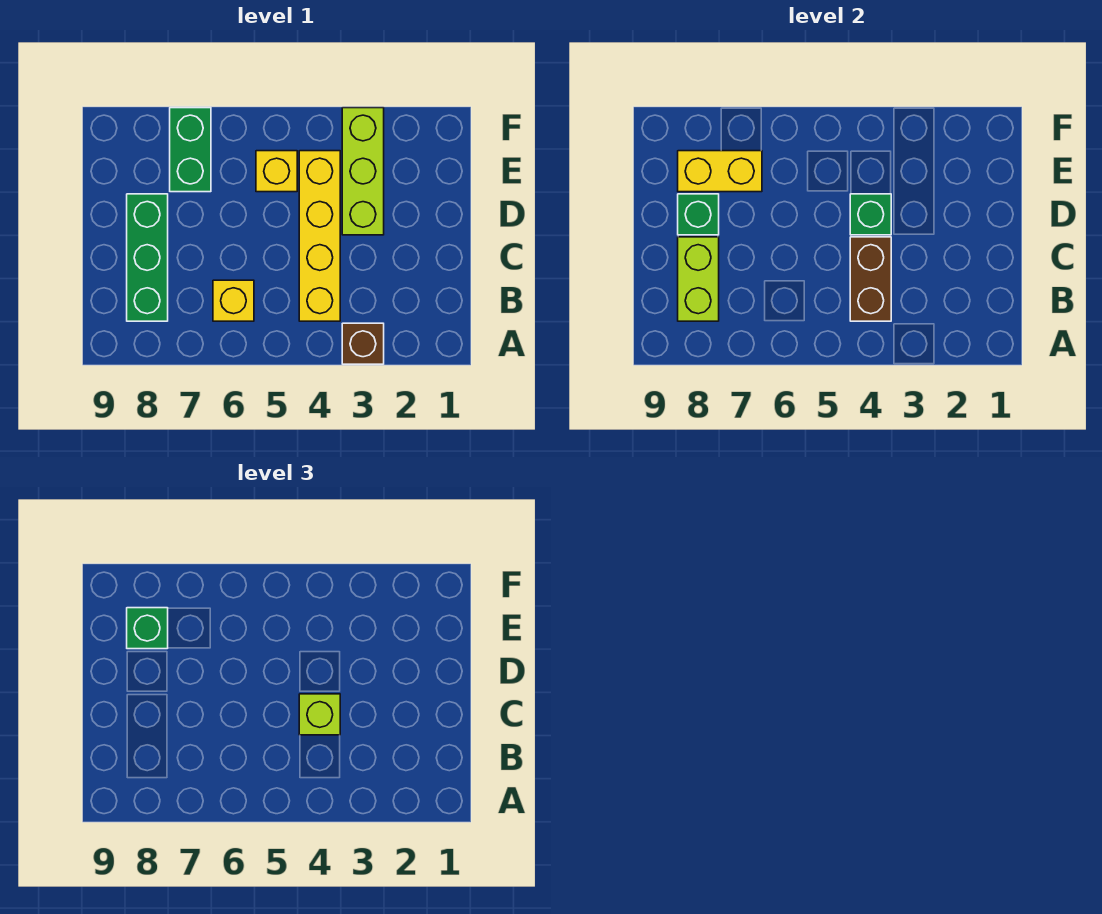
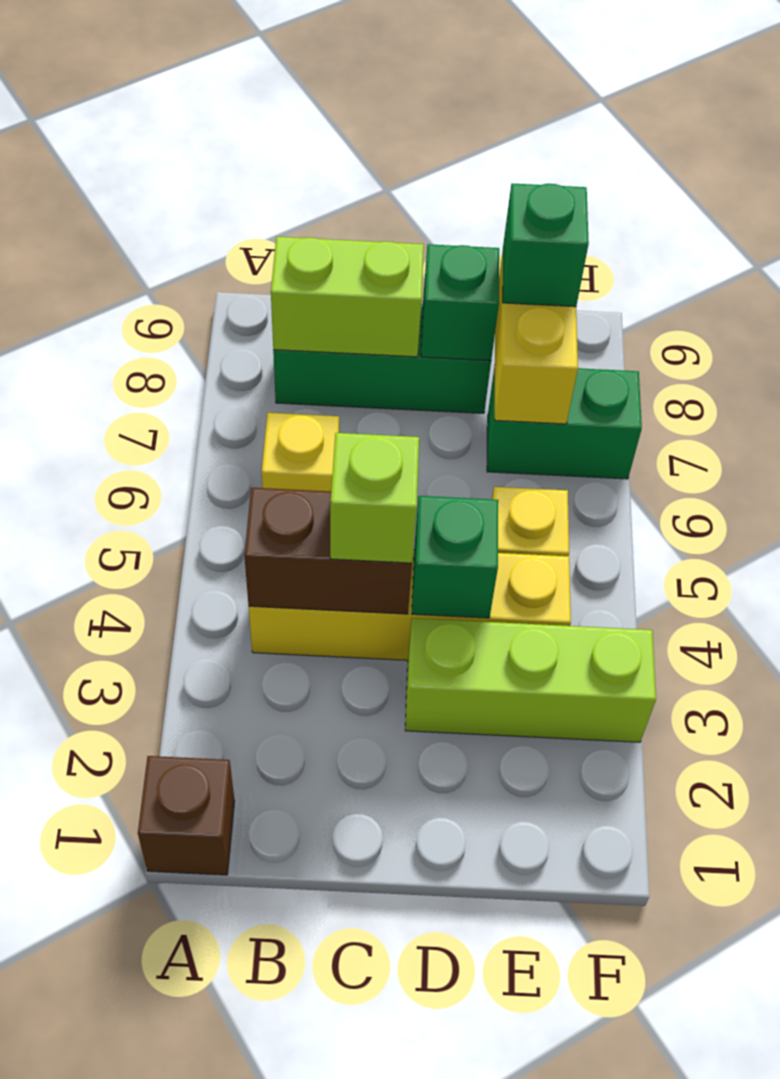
brown brick A3 level 1 -> brown brick A1 level 1

